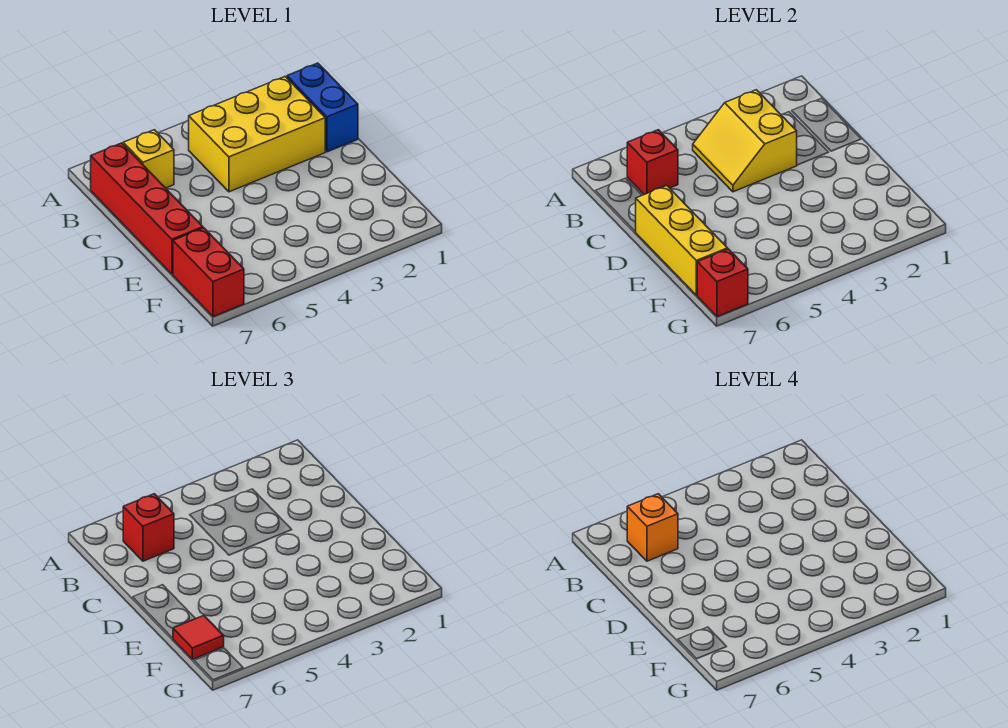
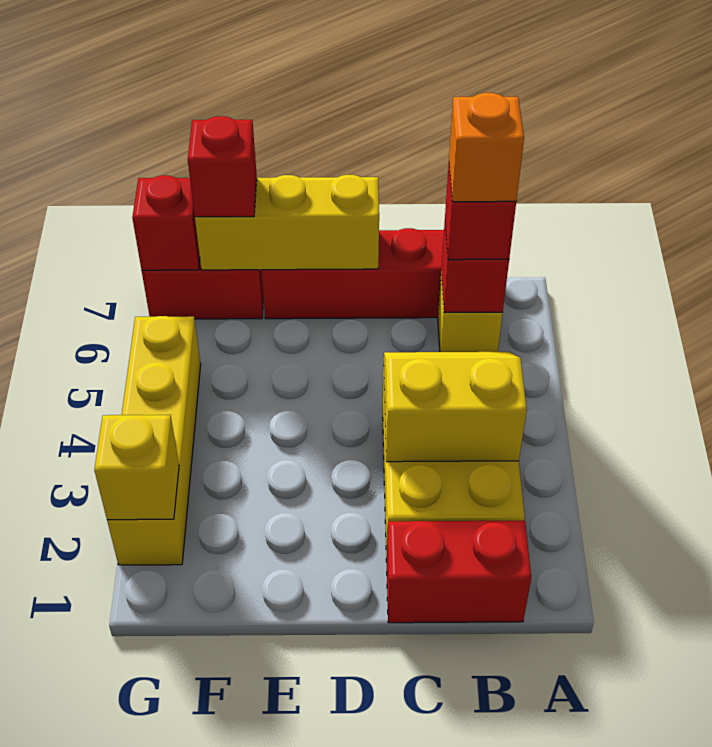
blue brick B1:C1 level 1 -> red brick B1:C1 level 1
red tile F7 level 3 -> red brick F7 level 3
none -> yellow brick G2:G5 level 1
none -> yellow brick G2 level 2

